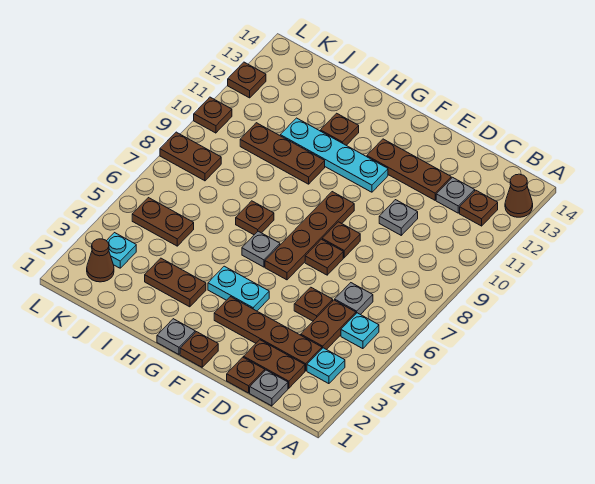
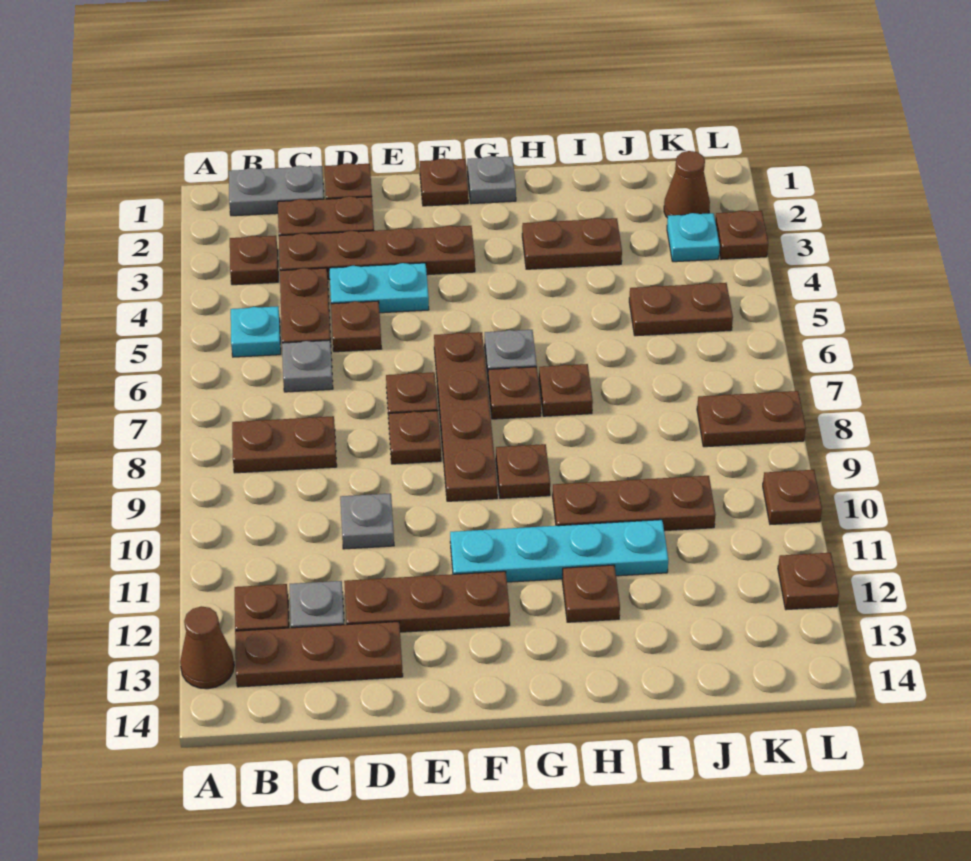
cyan plate B3 level 1 -> brown plate B3 level 1
none -> brown plate B8:C8 level 1
none -> brown plate B13:D13 level 1
grey plate C1 level 1 -> grey plate B1:C1 level 1
cyan plate F4:G4 level 1 -> cyan plate D4:E4 level 1
none -> brown plate G7 level 1
none -> brown plate G9 level 1
none -> brown plate L3 level 1

